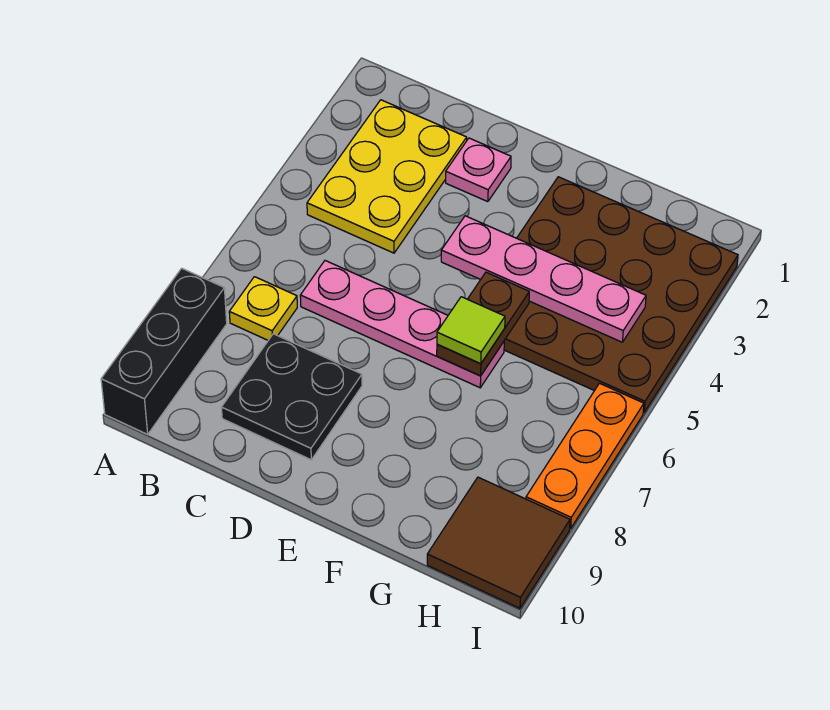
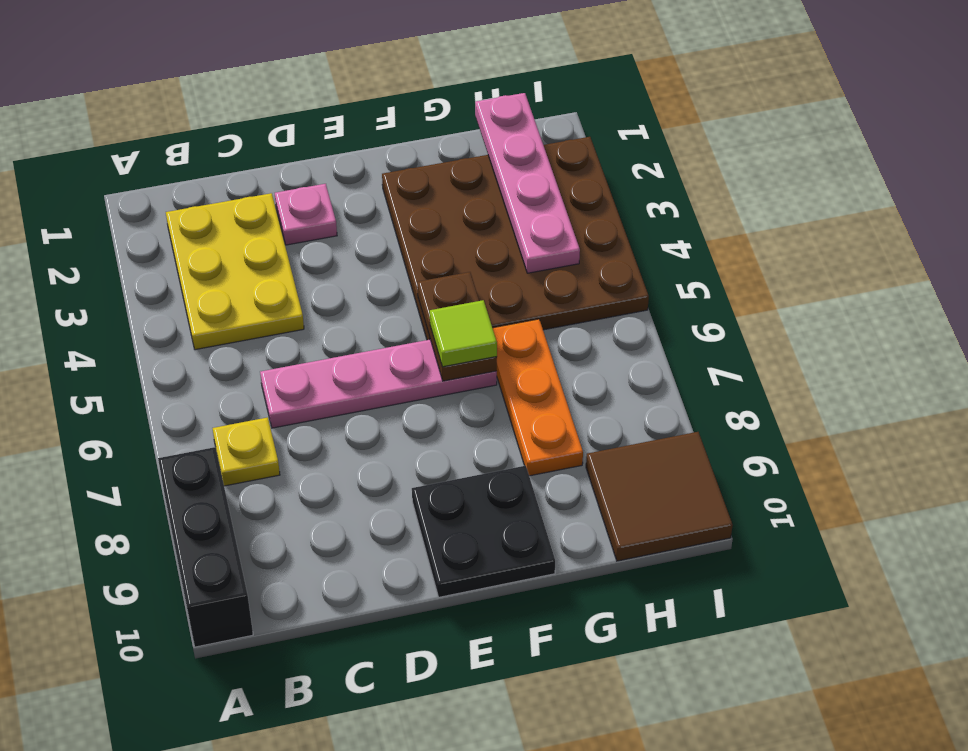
black plate C8:D9 level 1 -> black plate E9:F10 level 1
pink plate E4:H4 level 2 -> pink plate H1:H4 level 2
orange plate I6:I8 level 1 -> orange plate G6:G8 level 1

